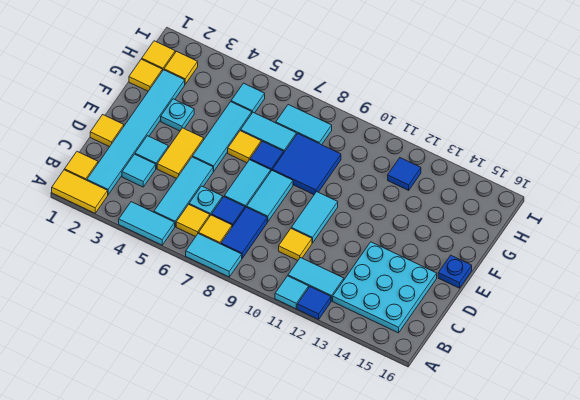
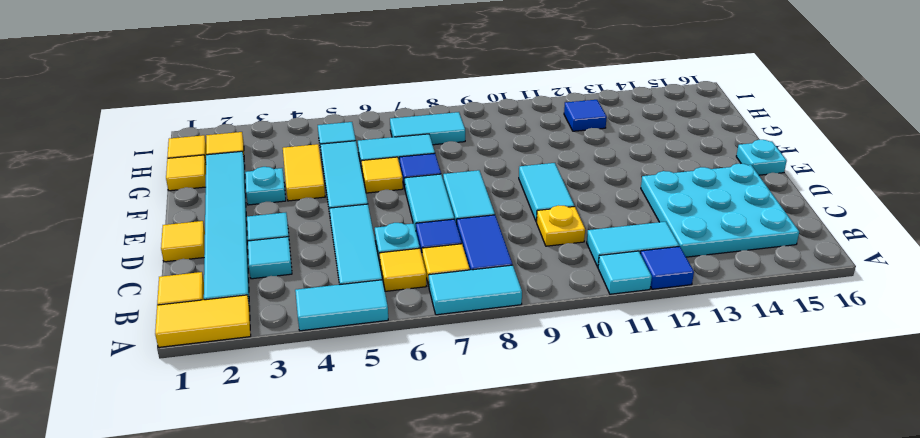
yellow tile C10 level 1 -> yellow plate C10 level 1
yellow tile D4:E4 level 1 -> yellow tile F4:G4 level 1
blue plate E16 level 1 -> cyan plate E16 level 1
blue tile F8:G9 level 1 -> none

